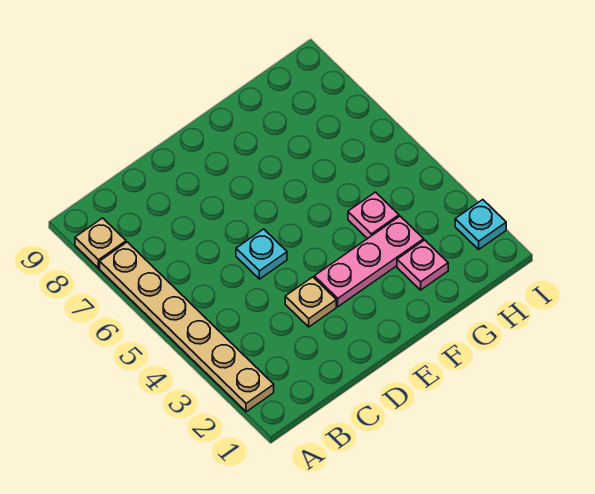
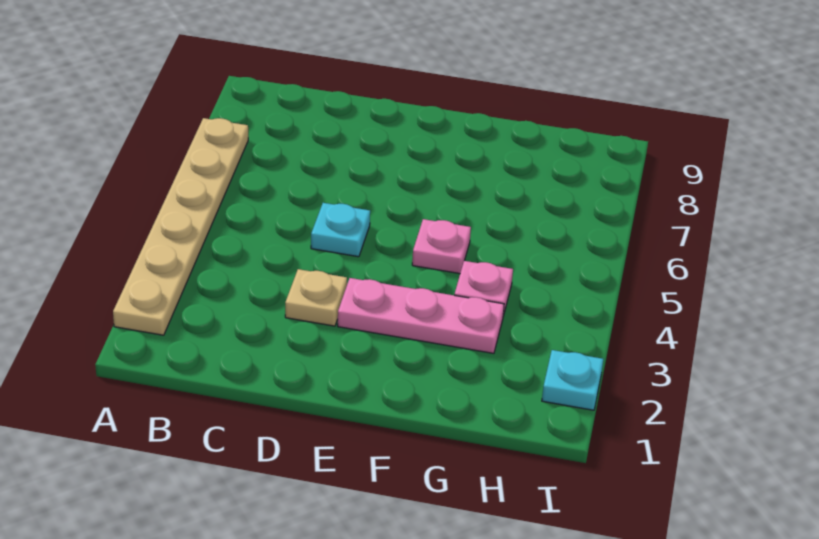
tan plate A8 level 1 -> none
pink plate G2 level 1 -> pink plate F5 level 1

